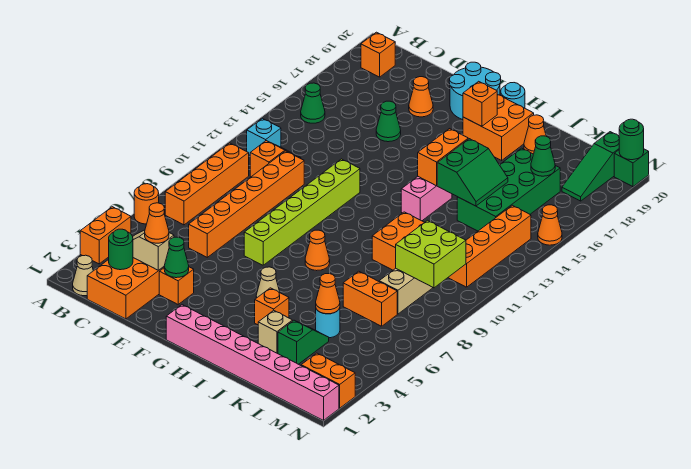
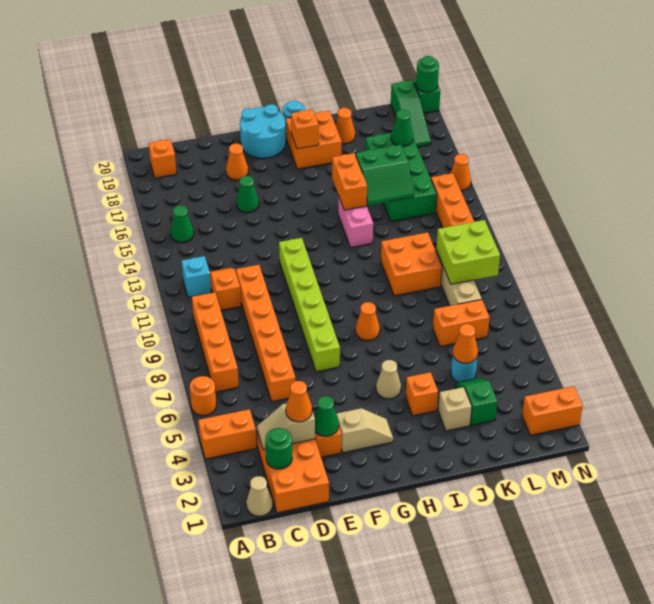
orange brick A3:A4 level 1 -> orange brick A4:B4 level 1
none -> tan slope F3:G3 level 1 top F
pink brick G1:N1 level 1 -> none
green slope J14:K15 level 2 top J -> green slope J14:K15 level 2 top 15

